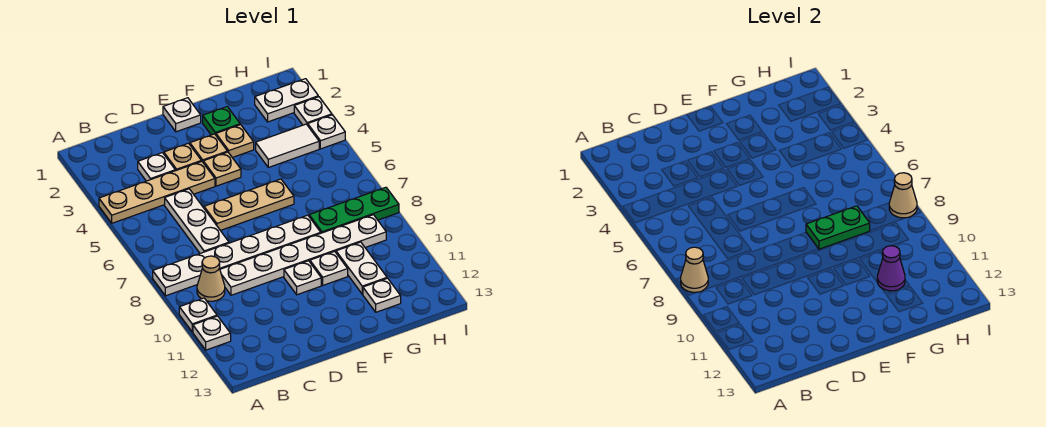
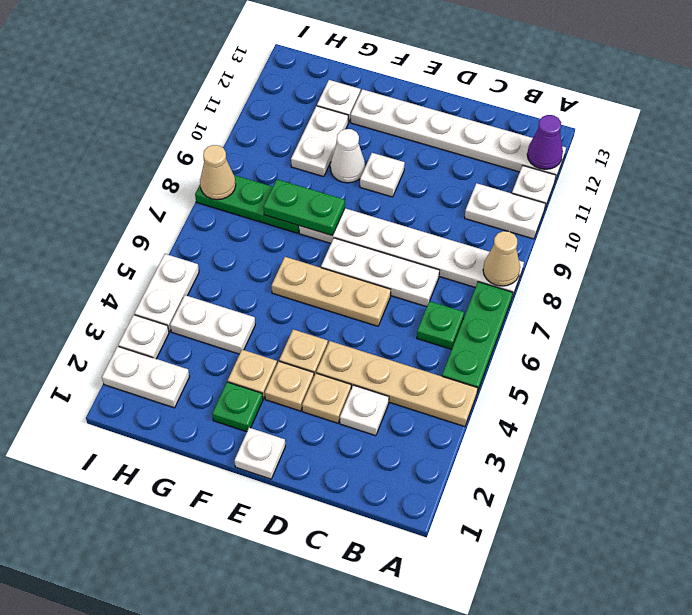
none -> green plate A5:A7 level 1
white plate A10 level 1 -> white plate A10:B10 level 1
none -> green plate B6 level 1
tan cone B9 level 1 -> none
white plate C5:C7 level 1 -> white plate C7:E7 level 1
white plate C9:H9 level 1 -> white plate A12:F12 level 1
white plate F10 level 1 -> white cone F10 level 1
white tile G4:H4 level 1 -> white plate G4:H4 level 1
purple cone G11 level 2 -> purple cone A12 level 2
white plate I4 level 1 -> white plate I4:I5 level 1

